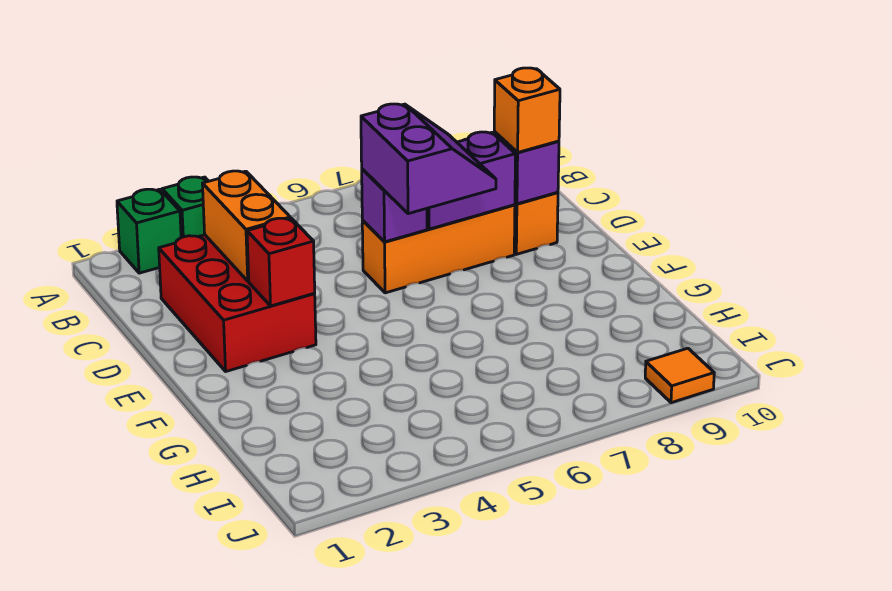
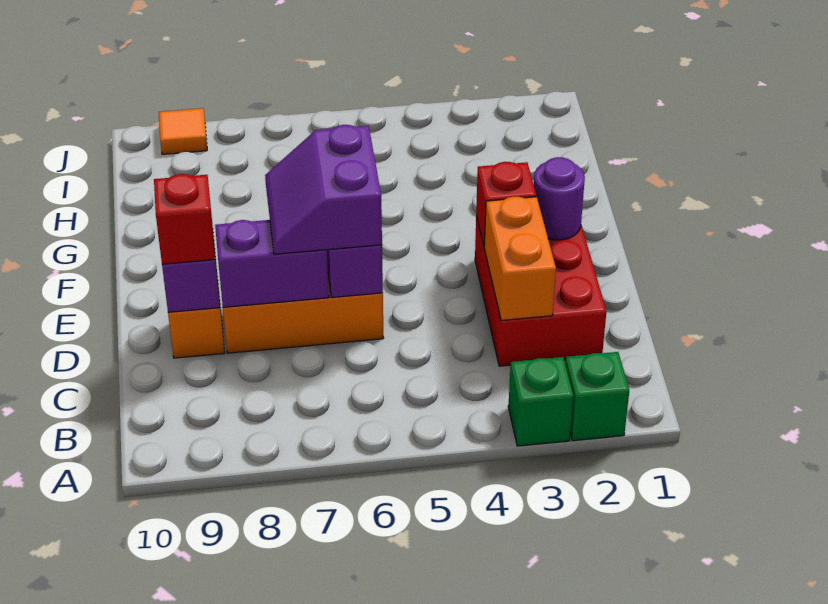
orange brick D9 level 3 -> red brick D9 level 3
none -> purple round brick E2 level 2

